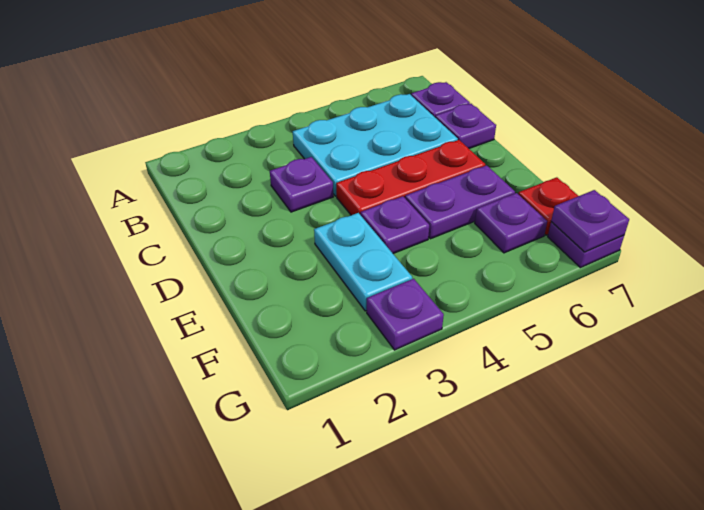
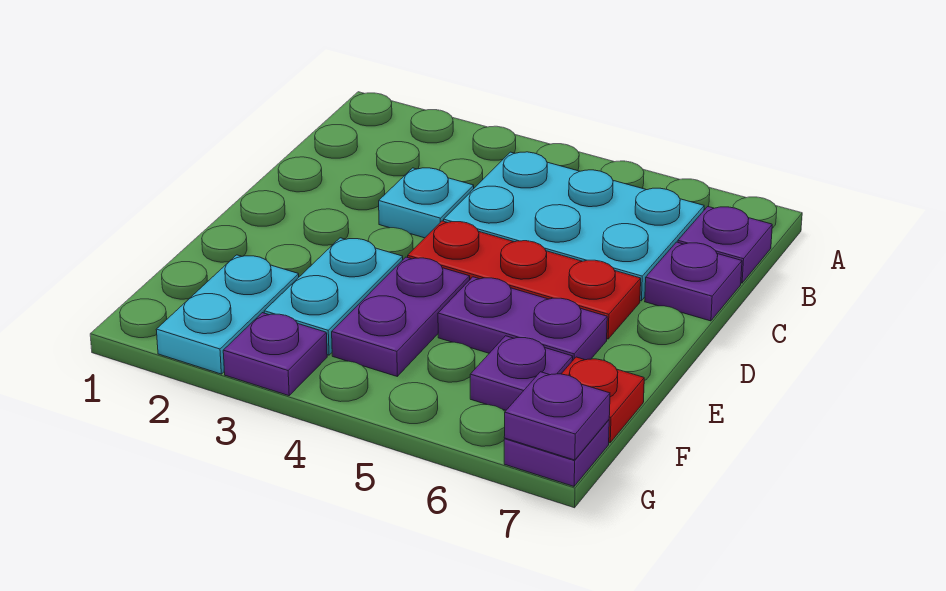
purple plate C3 level 1 -> cyan plate C3 level 1
purple plate E4 level 1 -> purple plate E4:F4 level 1
none -> cyan plate F2:G2 level 1

